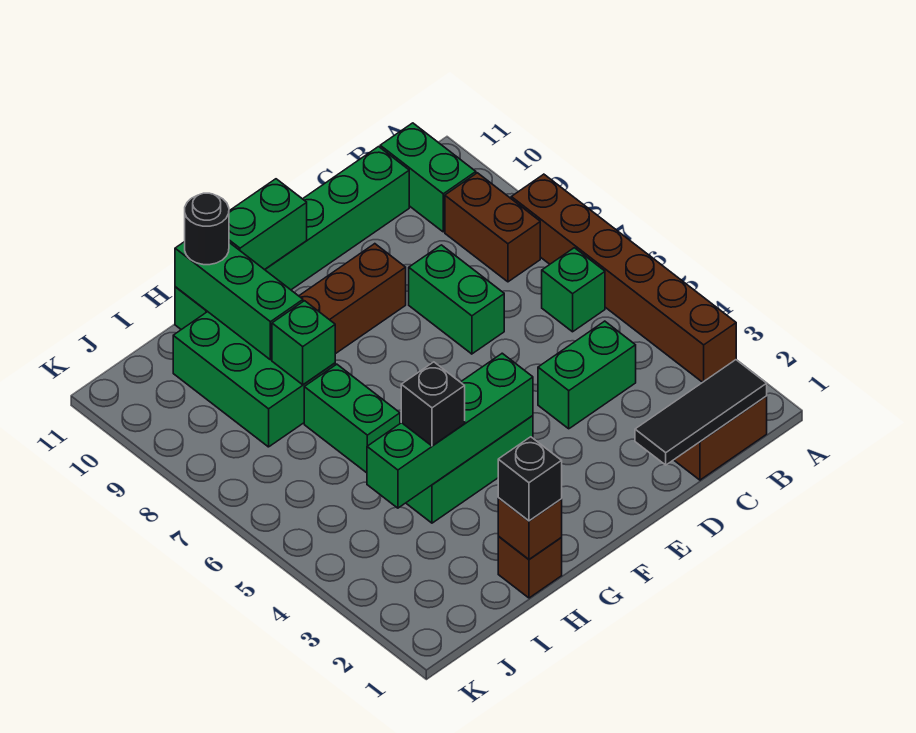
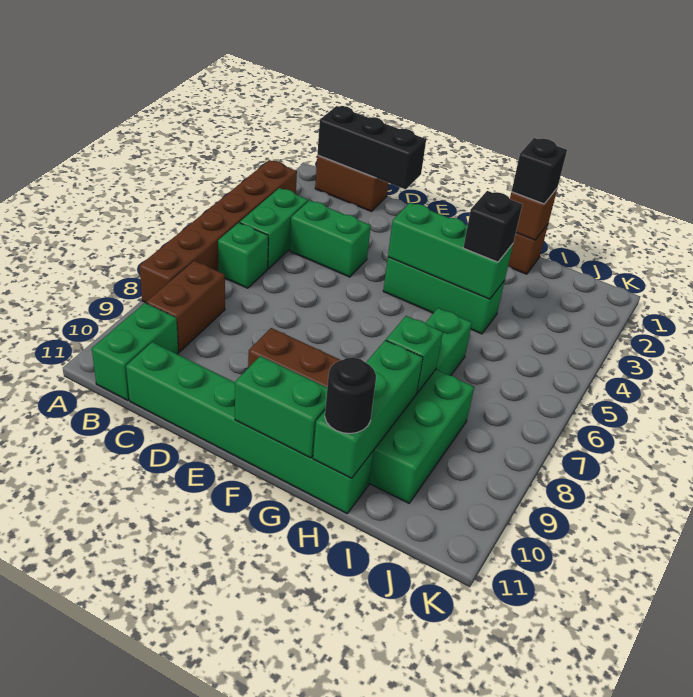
black tile B1:D1 level 2 -> black brick B1:D1 level 2
green brick D7:D8 level 1 -> green brick B4:B5 level 1
green brick F4:I4 level 2 -> green brick F4:H4 level 2

